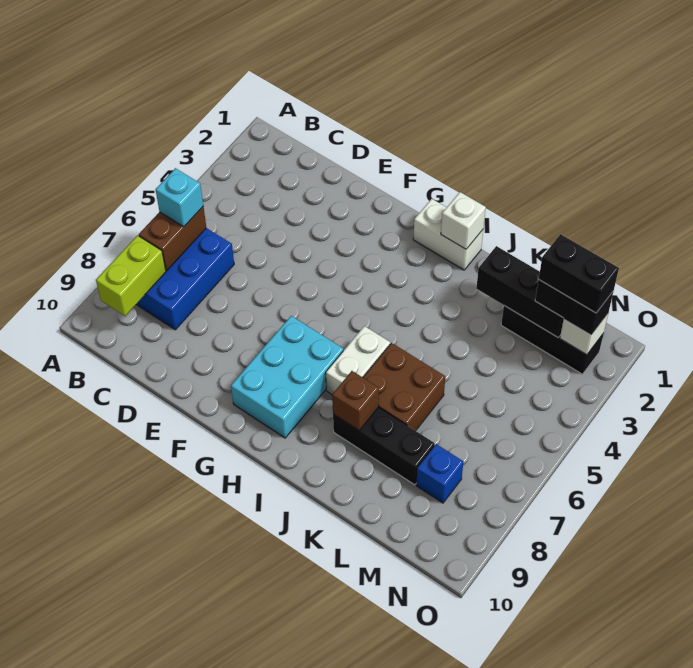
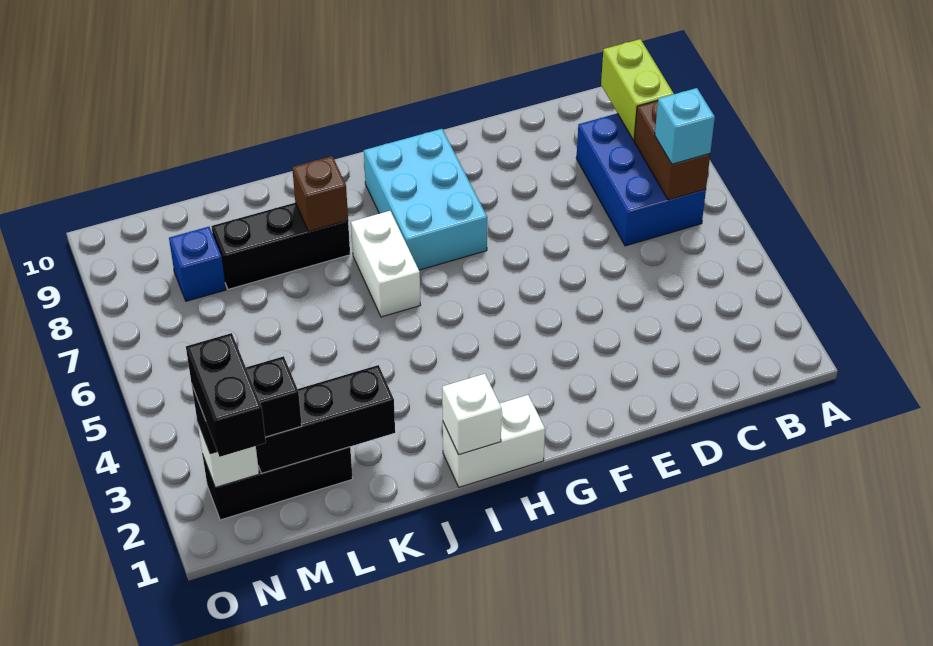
brown brick J6:K7 level 1 -> none
black brick M2:N2 level 4 -> black brick N1:N2 level 4

